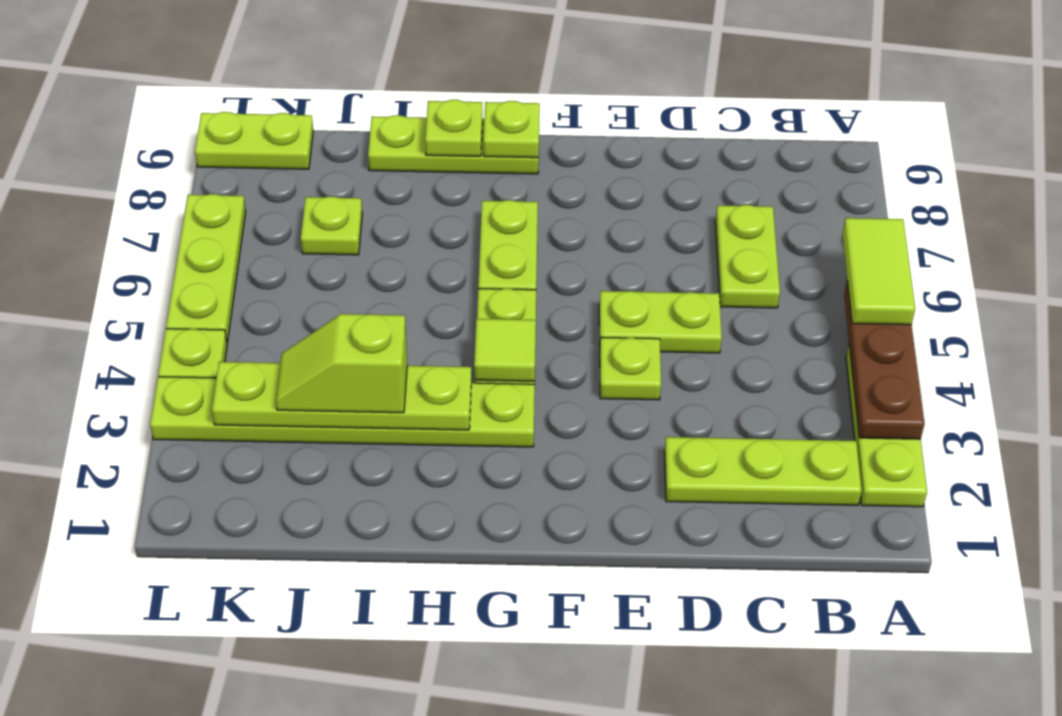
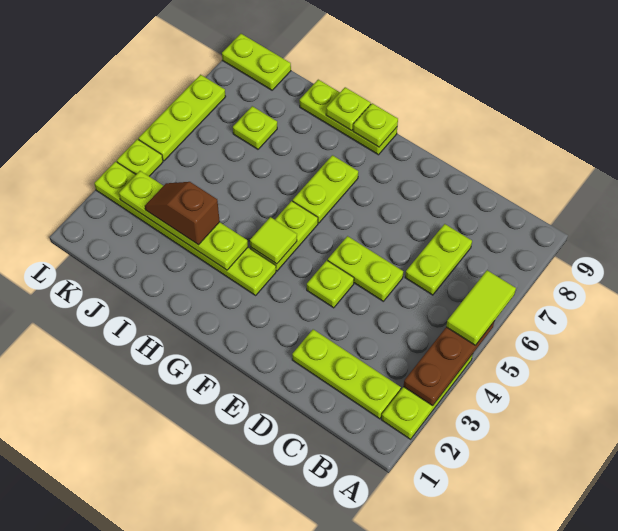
lime slope I3:J3 level 3 top I -> brown slope I3:J3 level 3 top I

